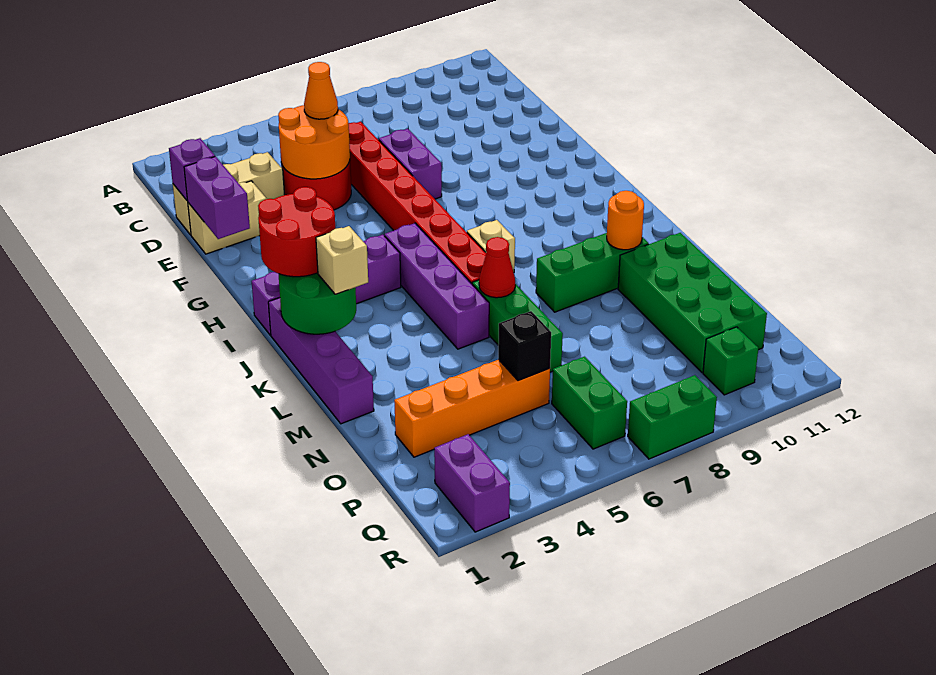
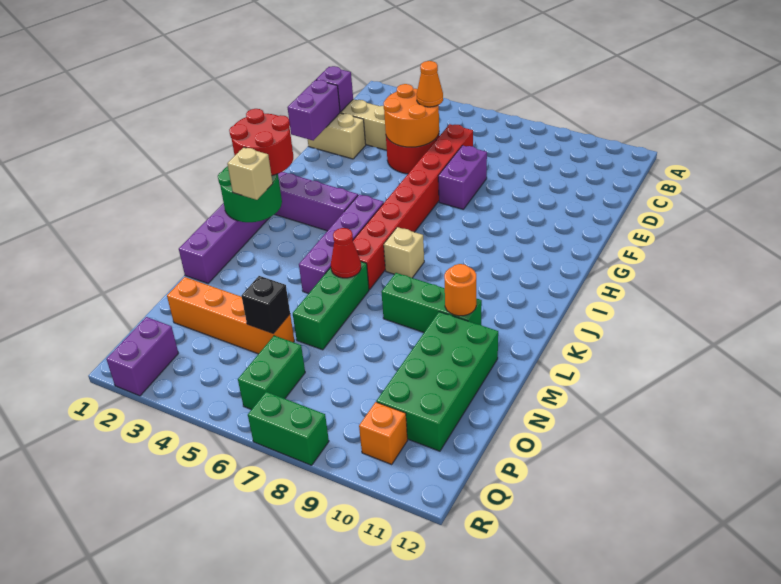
green brick Q10 level 1 -> orange brick Q10 level 1

